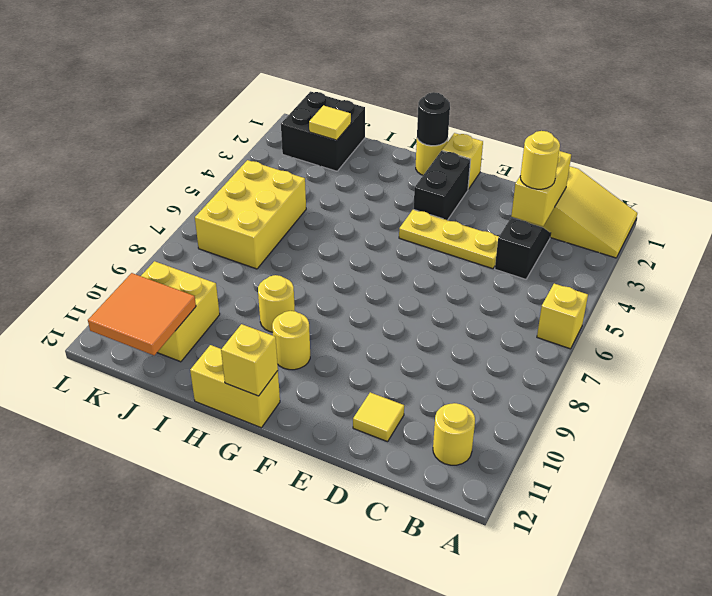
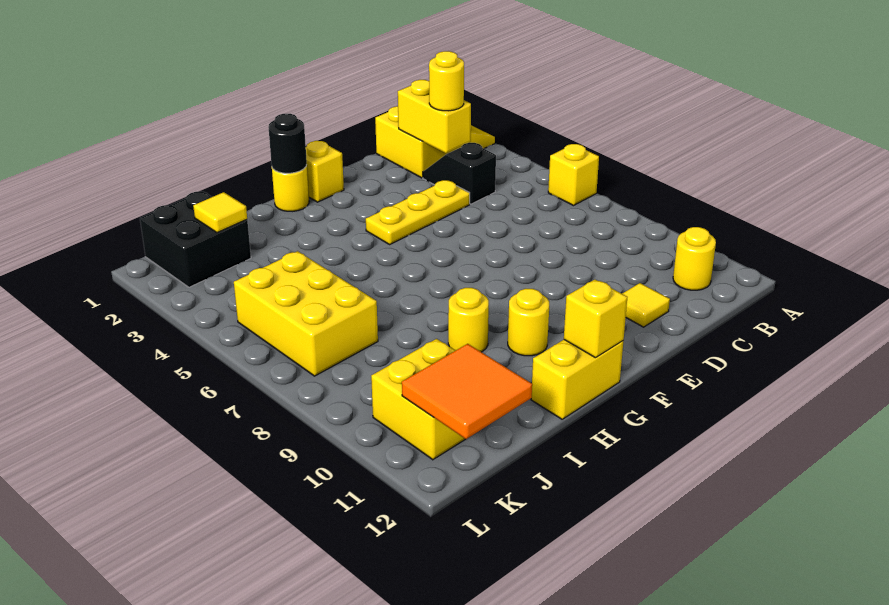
black brick F2:F3 level 1 -> none

